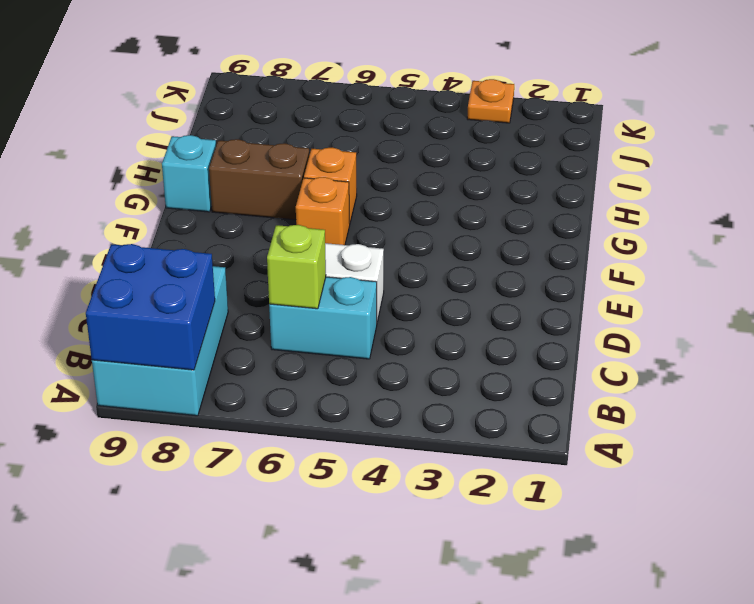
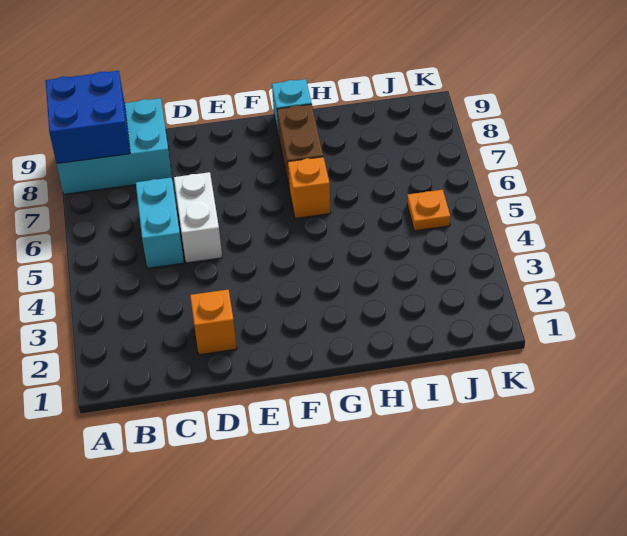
lime brick C6 level 2 -> none
orange brick F6 level 1 -> orange brick D2 level 1
orange plate K3 level 1 -> orange plate J5 level 1

